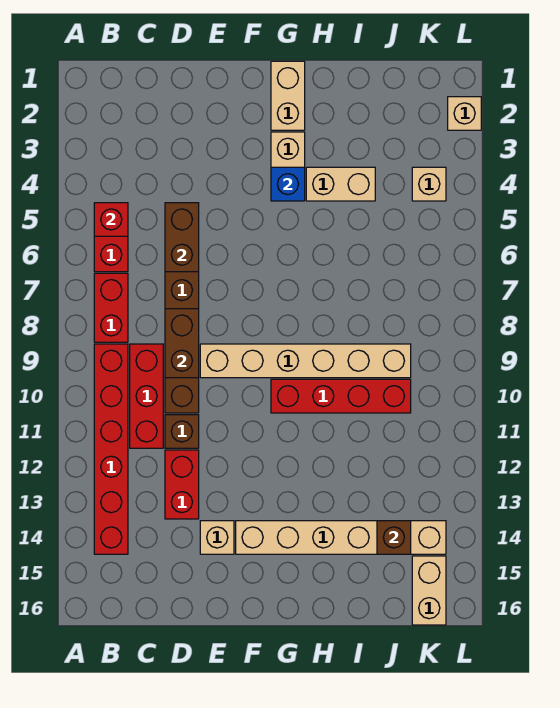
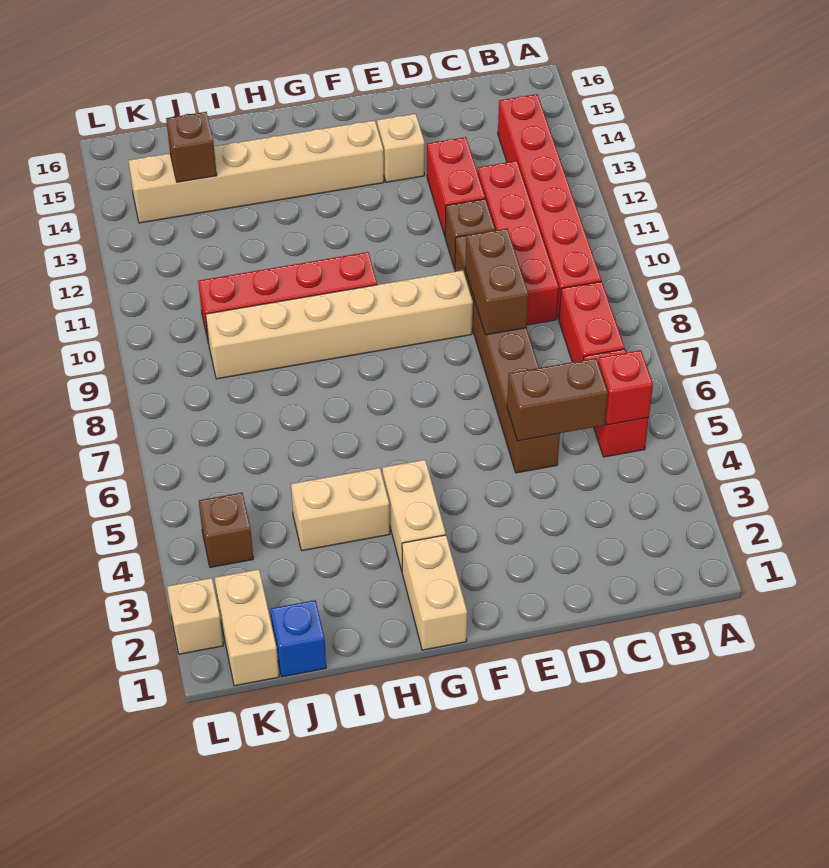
red brick C9:C11 level 1 -> red brick C9:C12 level 1
brown brick D5:D6 level 2 -> brown brick C5:D5 level 2
blue brick G4 level 2 -> blue brick J1 level 1
tan brick K4 level 1 -> brown brick K4 level 1
tan brick K15:K16 level 1 -> tan brick K1:K2 level 1

